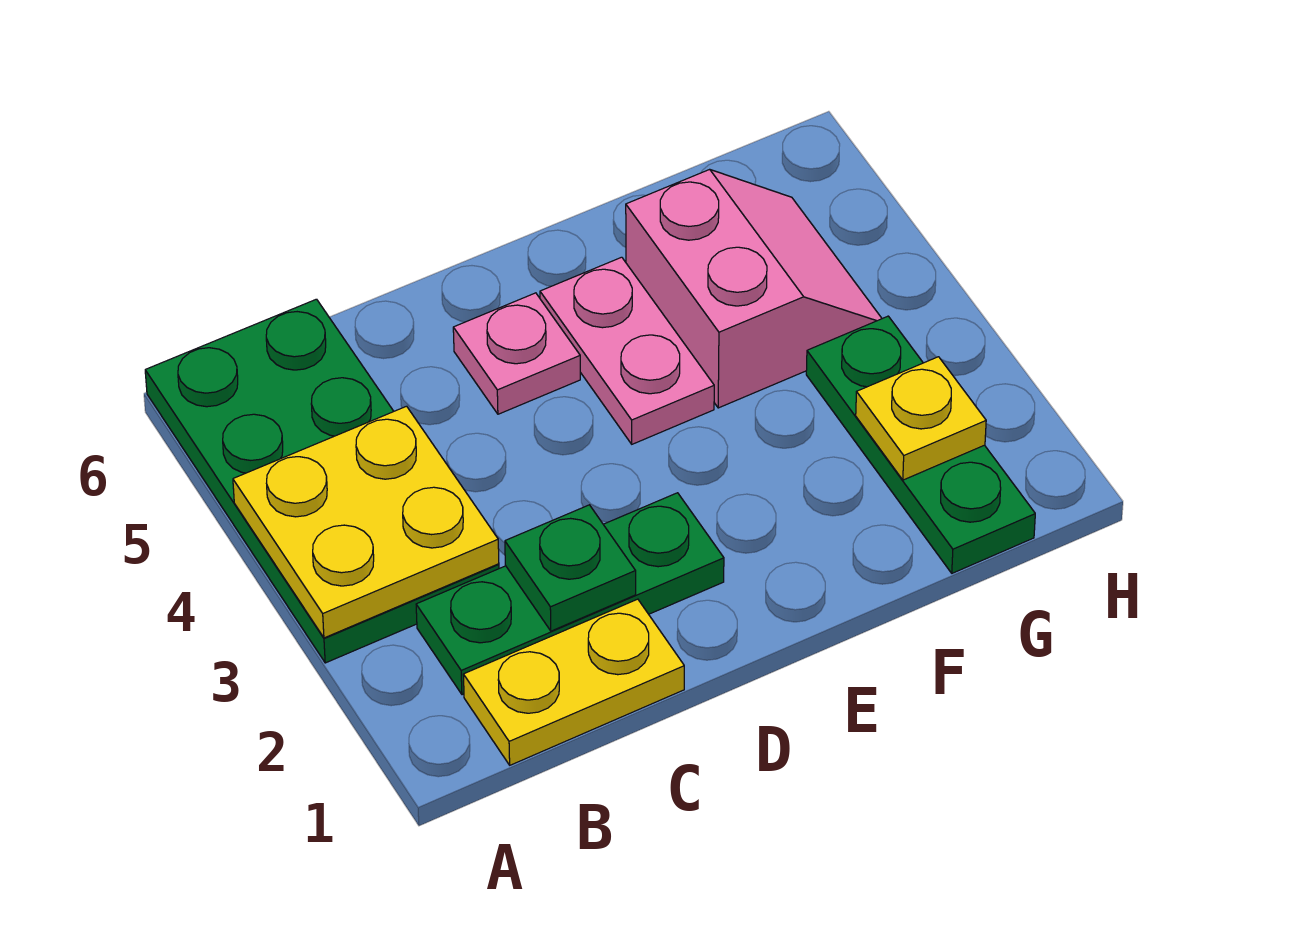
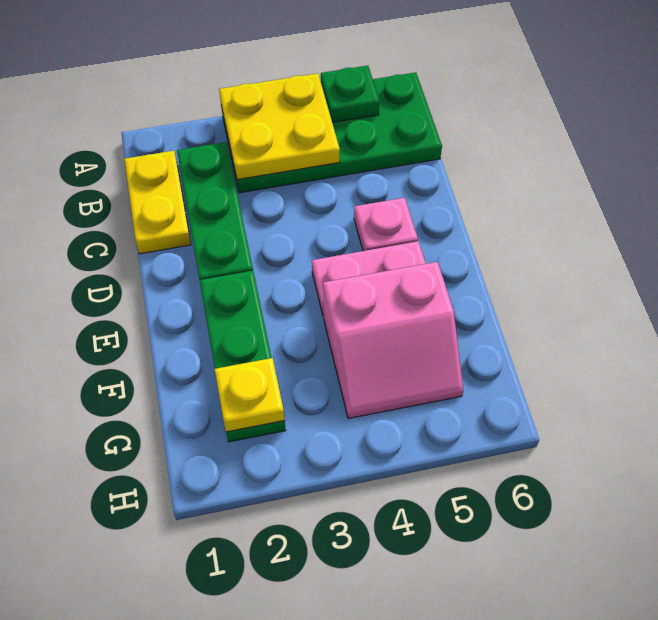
green plate C2 level 2 -> green plate A5 level 2
green plate G1:G3 level 1 -> green plate E2:G2 level 1

